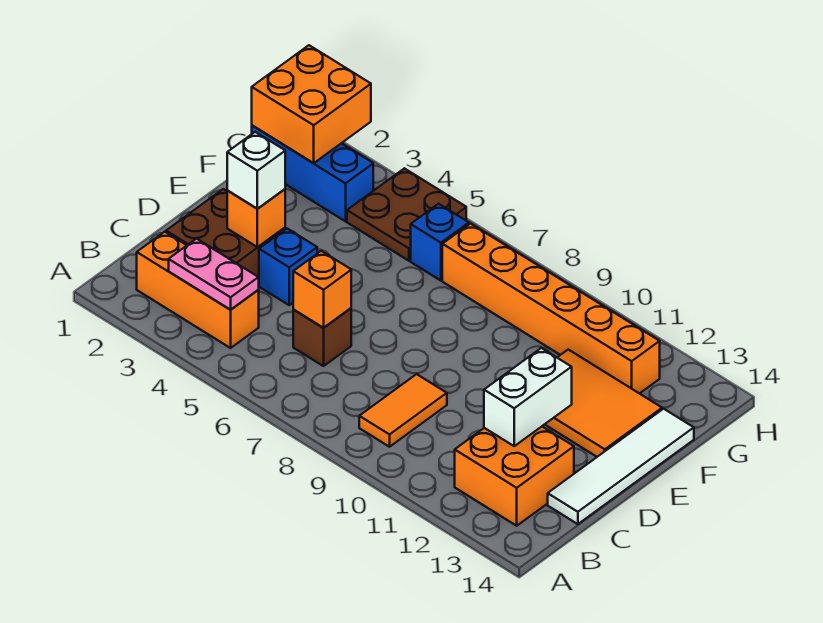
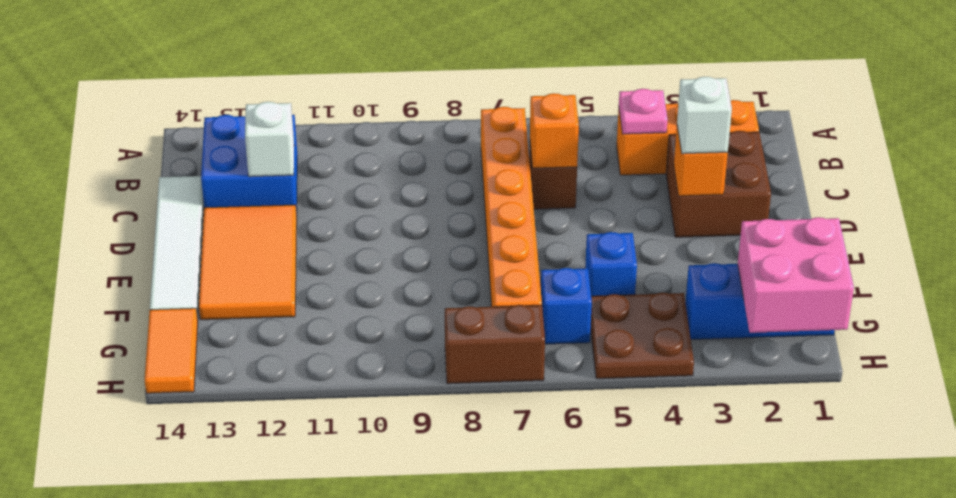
pink plate B3:B4 level 2 -> pink plate B4 level 2
orange tile B9:C9 level 1 -> orange tile G14:H14 level 1
orange brick B12:C13 level 1 -> blue brick B12:C13 level 1
white brick C12:D12 level 2 -> white brick C12 level 2
blue brick D4 level 1 -> blue brick F5 level 1
orange tile E11:F13 level 1 -> orange tile D12:F13 level 1
orange brick G1:H2 level 2 -> pink brick G1:H2 level 2
orange brick G7:G12 level 1 -> orange brick B7:G7 level 1
none -> brown brick H7:H8 level 1

